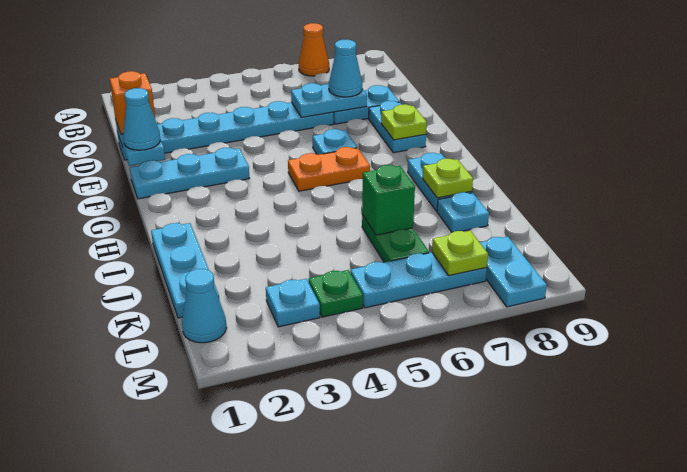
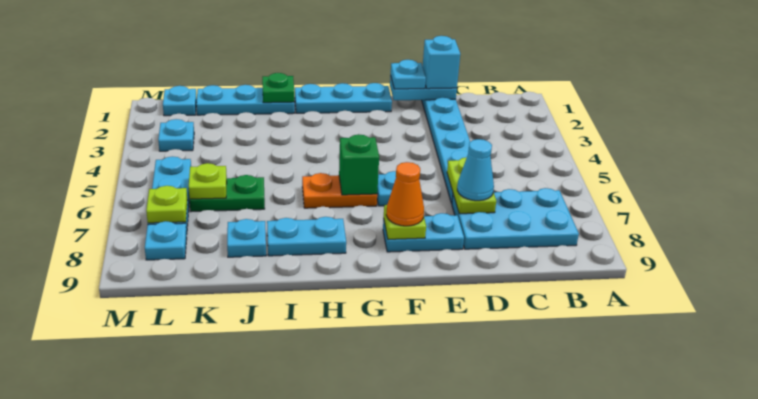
orange cone A7 level 1 -> orange cone F8 level 3
orange brick D1 level 3 -> cyan brick D1 level 3
cyan plate D6:D7 level 2 -> lime plate D6:D7 level 2
cyan plate D7:D8 level 1 -> cyan plate B7:D8 level 1
cyan cone E1 level 3 -> cyan plate E1 level 3
cyan plate F1:F3 level 1 -> cyan plate F1:H1 level 1
orange plate G5:G6 level 1 -> orange plate G6:H6 level 1
lime plate I8 level 2 -> lime plate K6 level 2
green brick J6 level 2 -> green brick G6 level 2
cyan cone L1 level 1 -> cyan plate L1 level 1
green plate L4 level 1 -> green plate I1 level 2
cyan plate L8:M8 level 1 -> cyan plate L8 level 1

